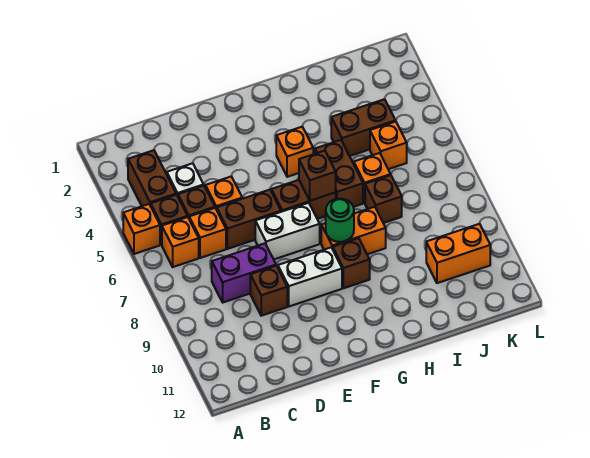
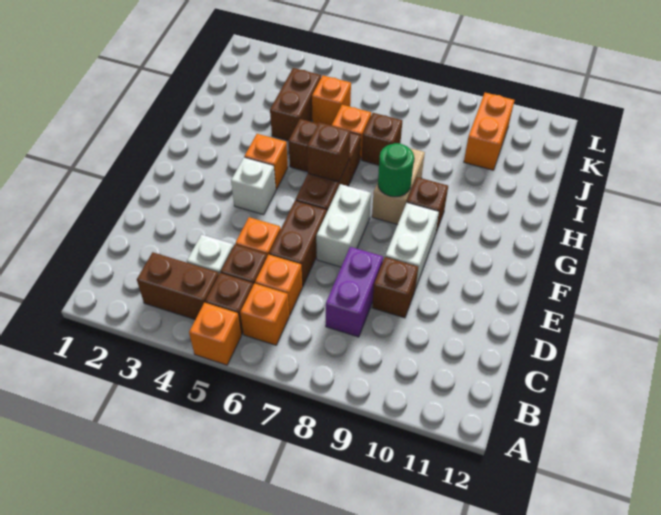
none -> white brick F4 level 1
orange brick G8:H8 level 1 -> tan brick G8:H8 level 1

